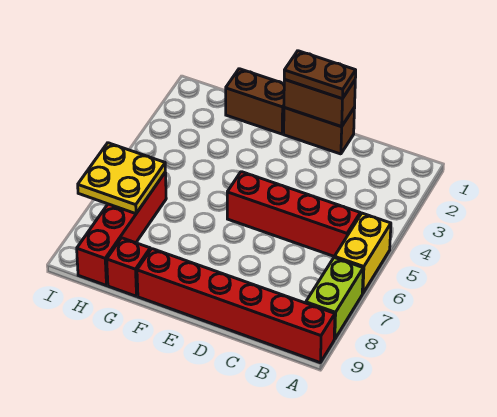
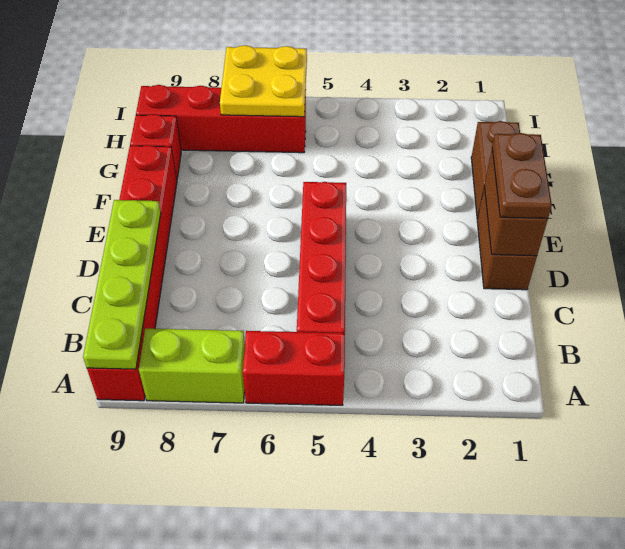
yellow brick A5:A6 level 1 -> red brick A5:A6 level 1
none -> lime plate A9:D9 level 2

